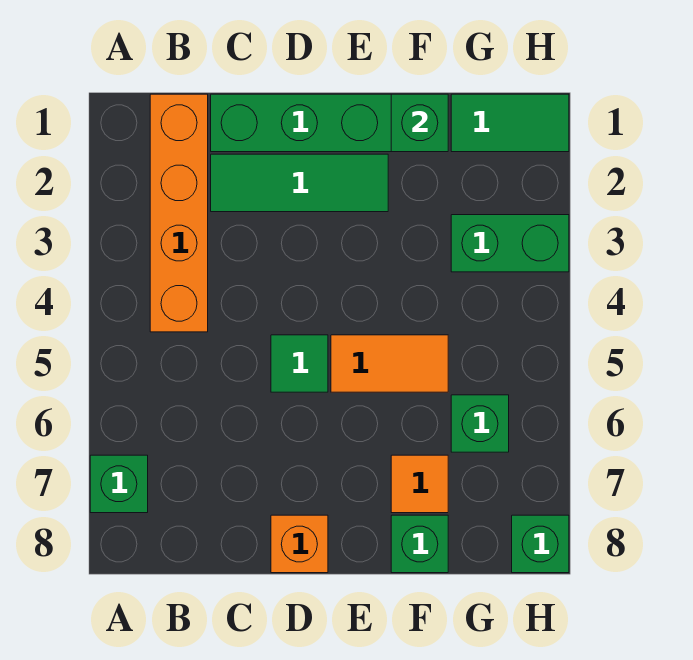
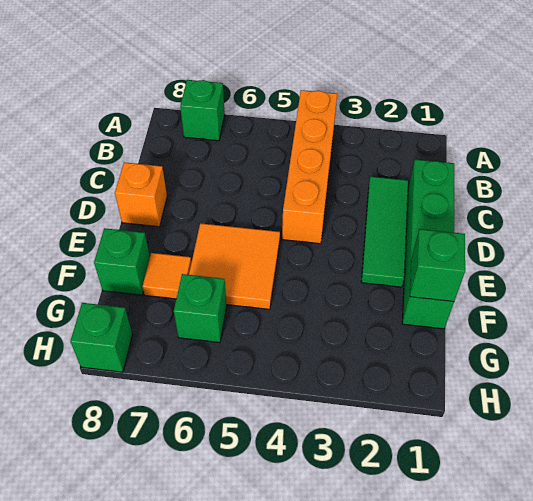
orange brick B1:B4 level 1 -> orange brick A4:D4 level 1
green tile D5 level 1 -> none
orange tile E5:F5 level 1 -> orange tile E5:F6 level 1
green tile G1:H1 level 1 -> none
green brick G3:H3 level 1 -> none

